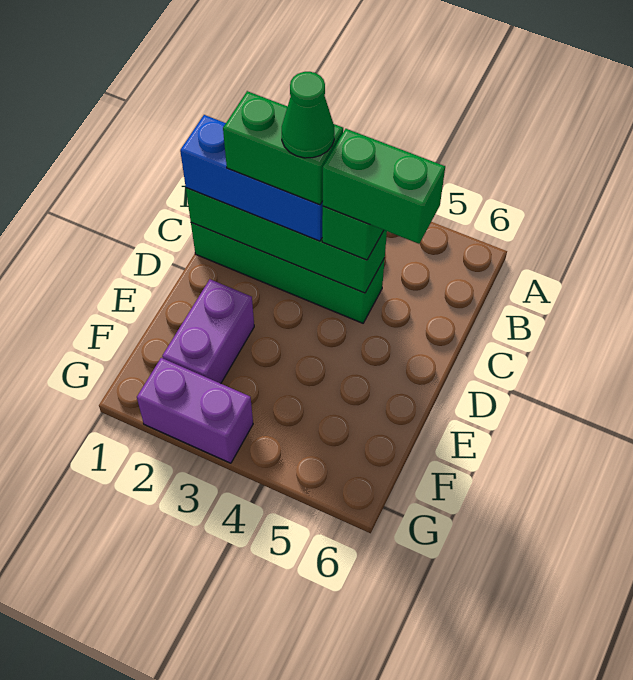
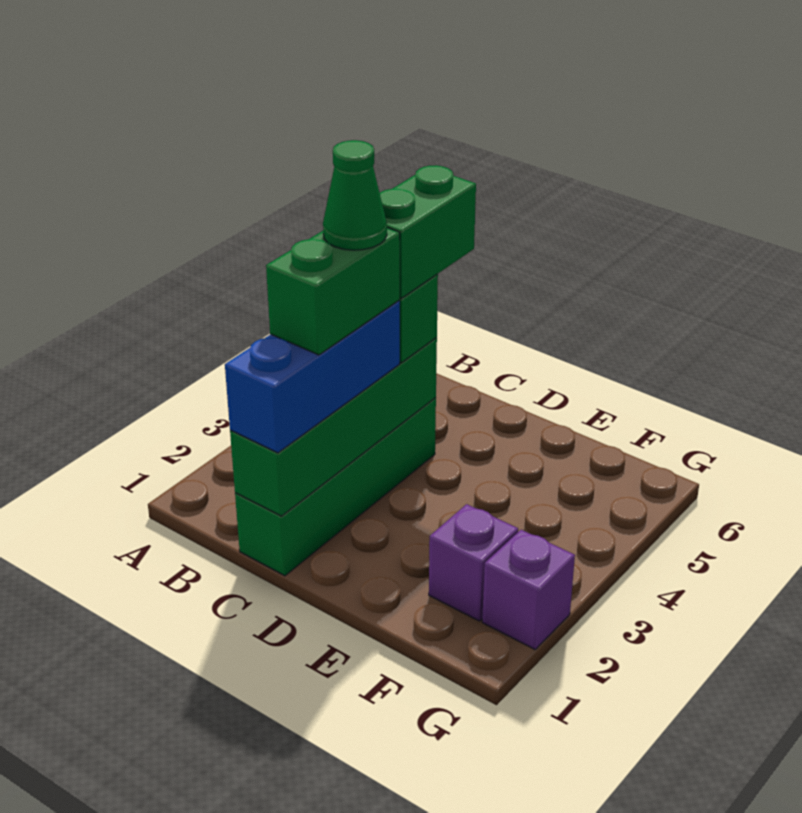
purple brick E2:F2 level 1 -> purple brick F2 level 1
purple brick G2:G3 level 1 -> purple brick G2 level 1

